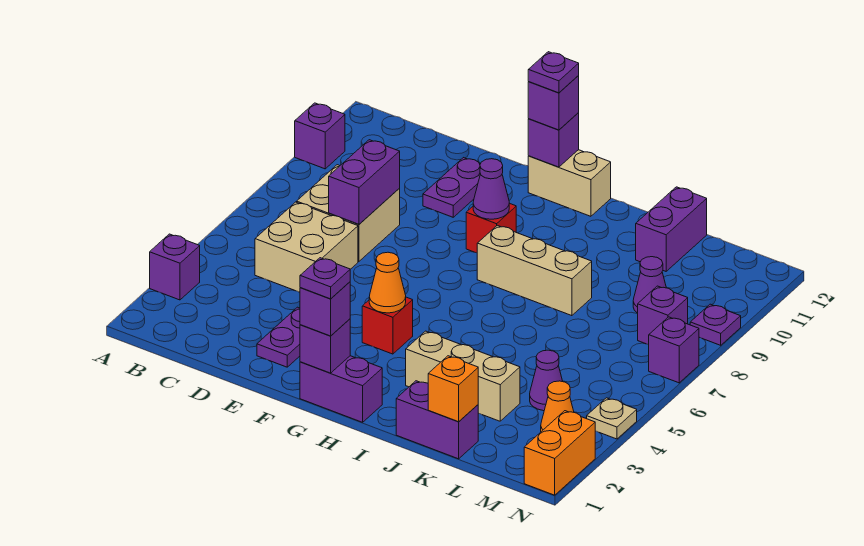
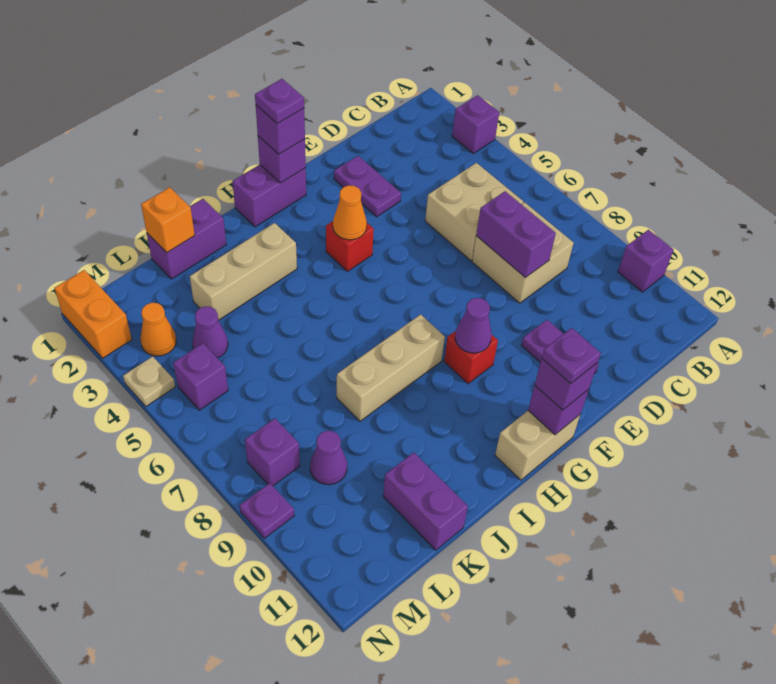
purple brick N7 level 1 -> purple brick M5 level 1

